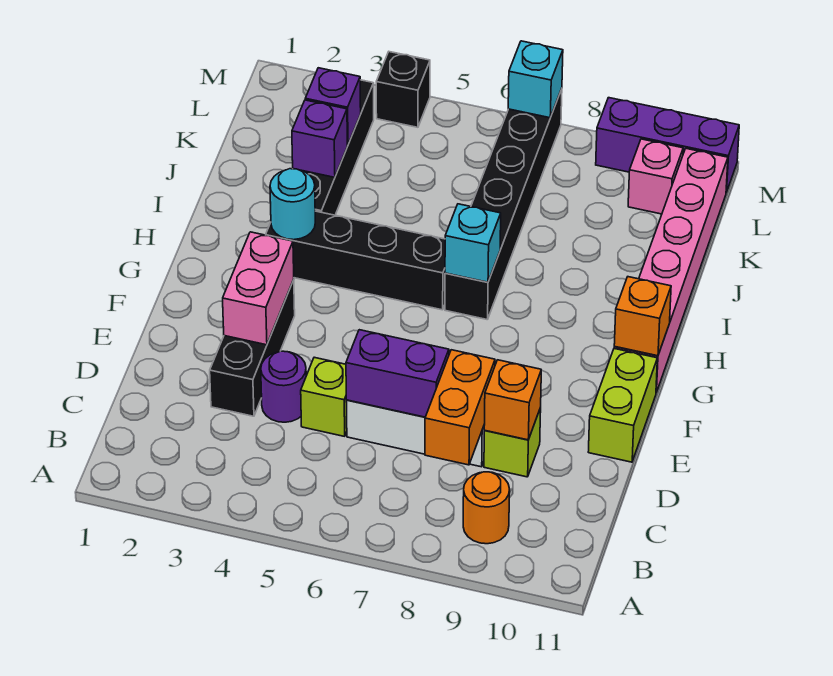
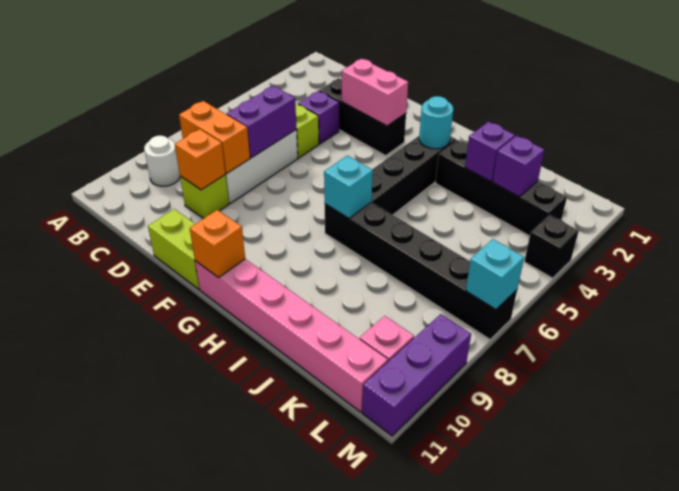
orange round brick B9 level 1 -> white round brick B9 level 1
purple round brick D4 level 1 -> purple brick D4 level 1

